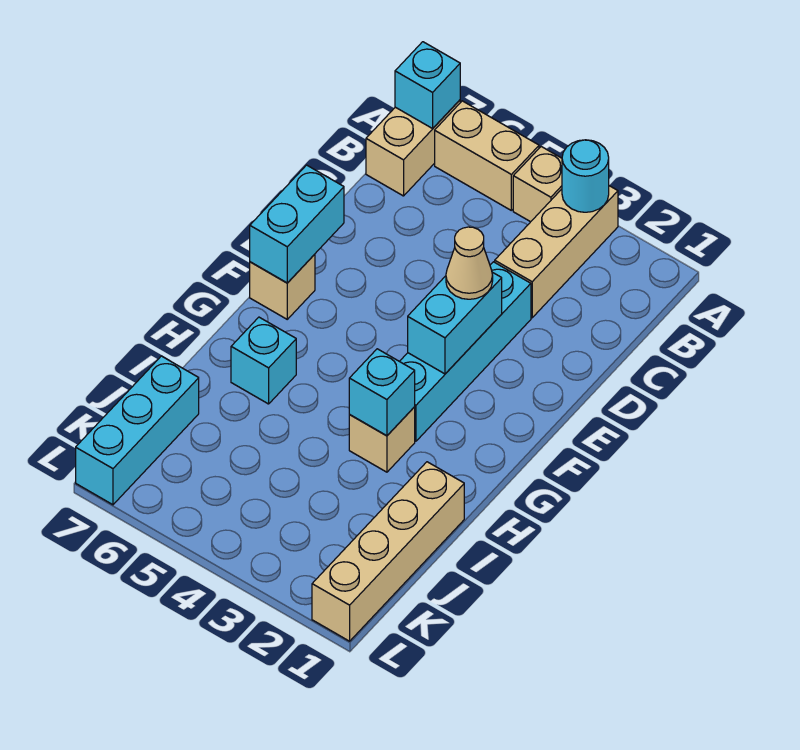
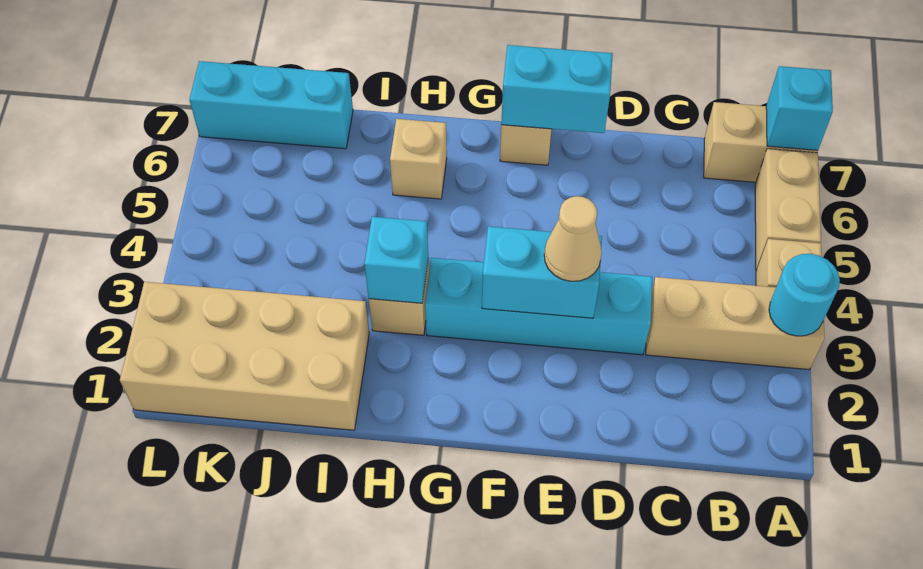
cyan brick H6 level 1 -> tan brick H6 level 1
tan brick I1:L1 level 1 -> tan brick I1:L2 level 1

